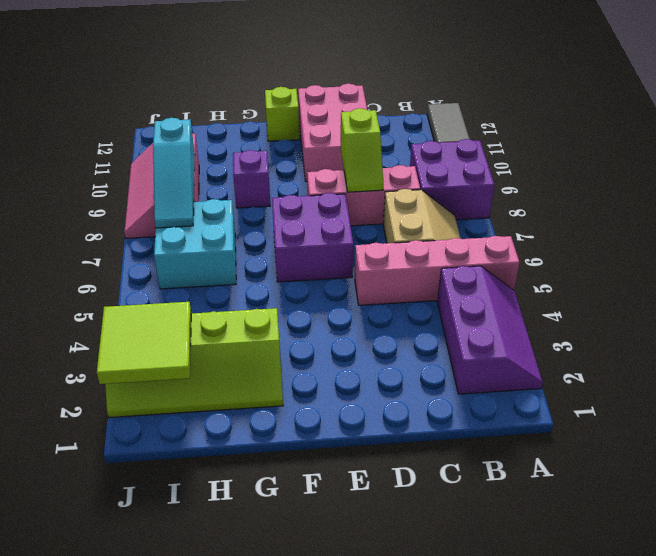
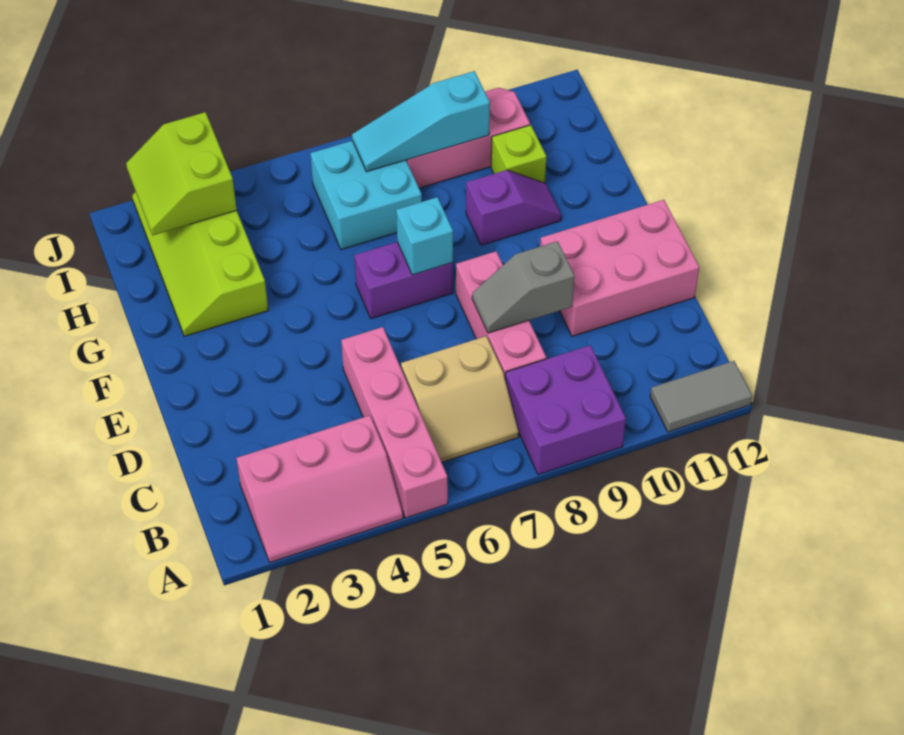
purple slope A2:B4 level 1 top B -> pink slope A2:B4 level 1 top B
lime slope D8:D9 level 2 top 9 -> grey slope D8:D9 level 2 top 9
purple brick E6:F7 level 1 -> purple brick F6:F7 level 1
none -> cyan brick F7 level 2
lime brick F12 level 1 -> lime brick H10 level 1
lime tile I2:J3 level 2 -> lime slope I2:J3 level 2 top 3

